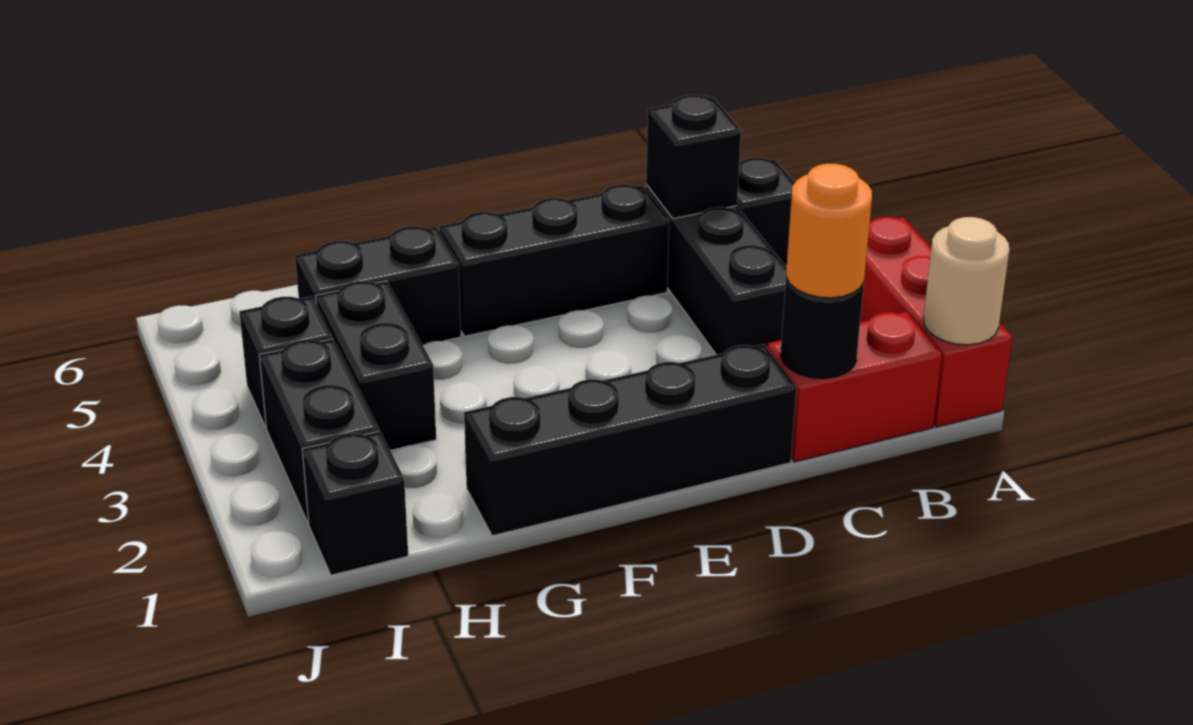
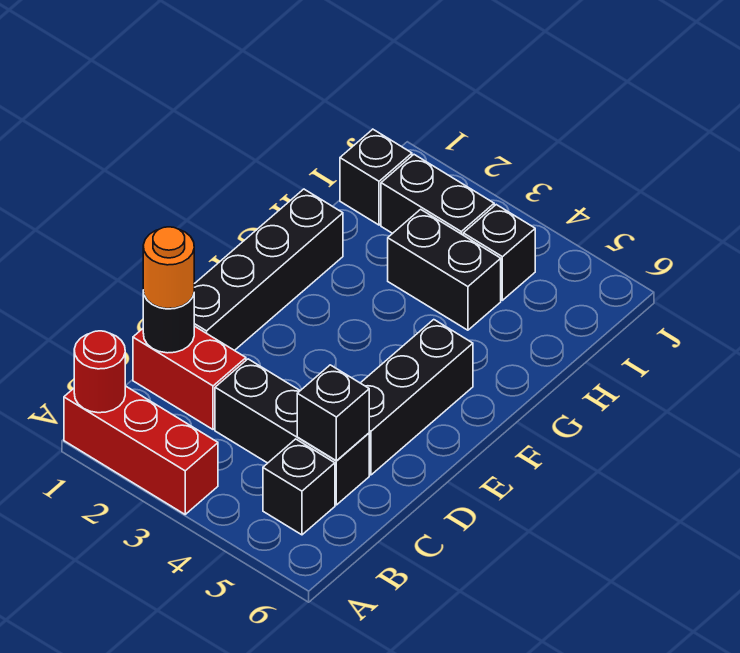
tan round brick A1 level 2 -> red round brick A1 level 2
red brick B1:C1 level 1 -> red brick C1:C2 level 1
black brick G5:H5 level 1 -> none

